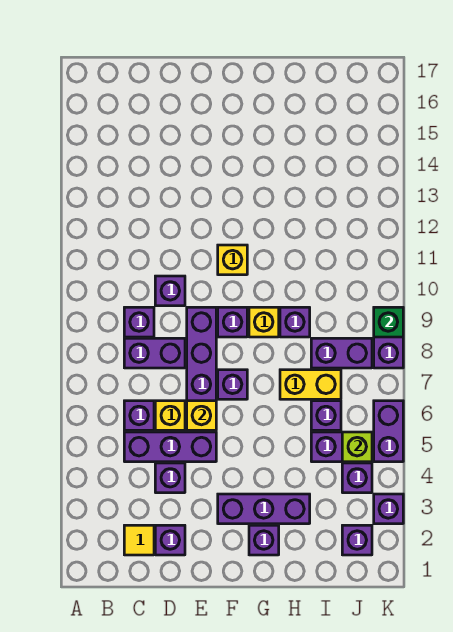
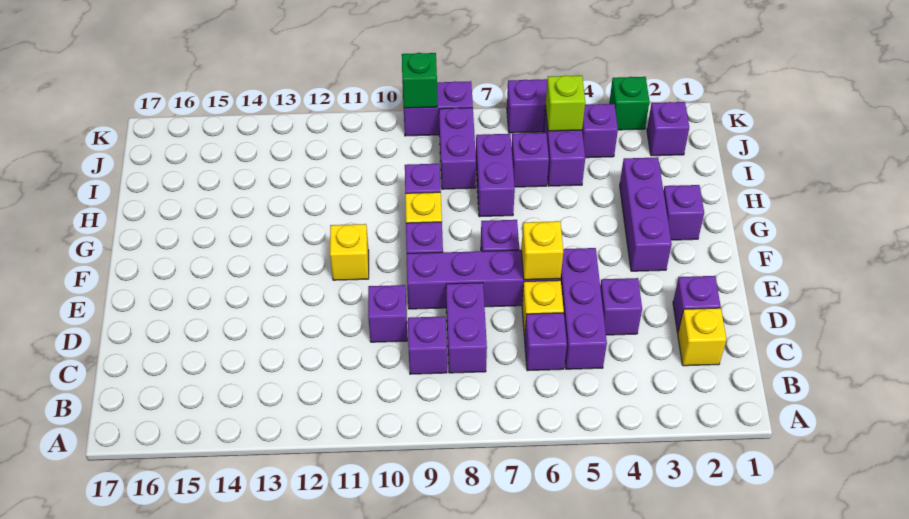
yellow tile C2 level 1 -> yellow brick C2 level 1
yellow brick H7:I7 level 1 -> purple brick H7:I7 level 1
purple brick K3 level 1 -> green brick K3 level 1

